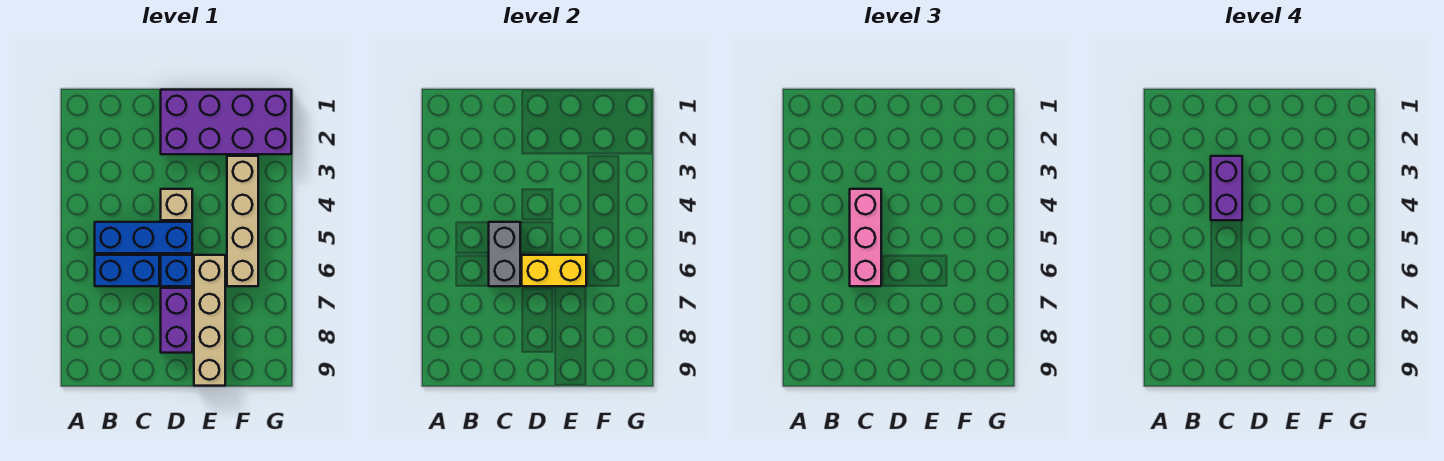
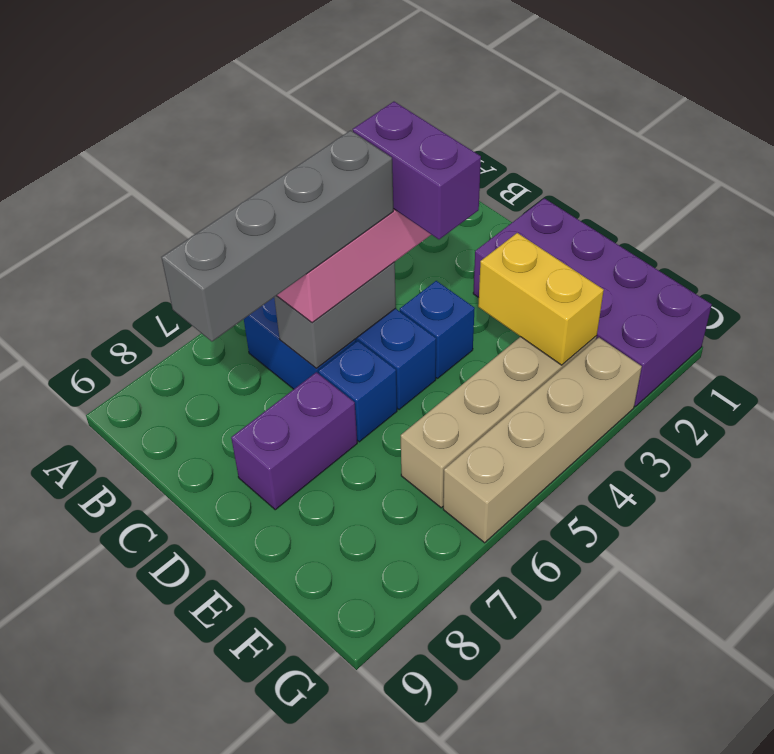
purple brick C3:C4 level 4 -> purple brick C4:D4 level 4
none -> grey brick C5:C8 level 4
tan brick D4 level 1 -> blue brick D4 level 1
yellow brick D6:E6 level 2 -> yellow brick E3:F3 level 2
tan brick E6:E9 level 1 -> tan brick G3:G6 level 1

